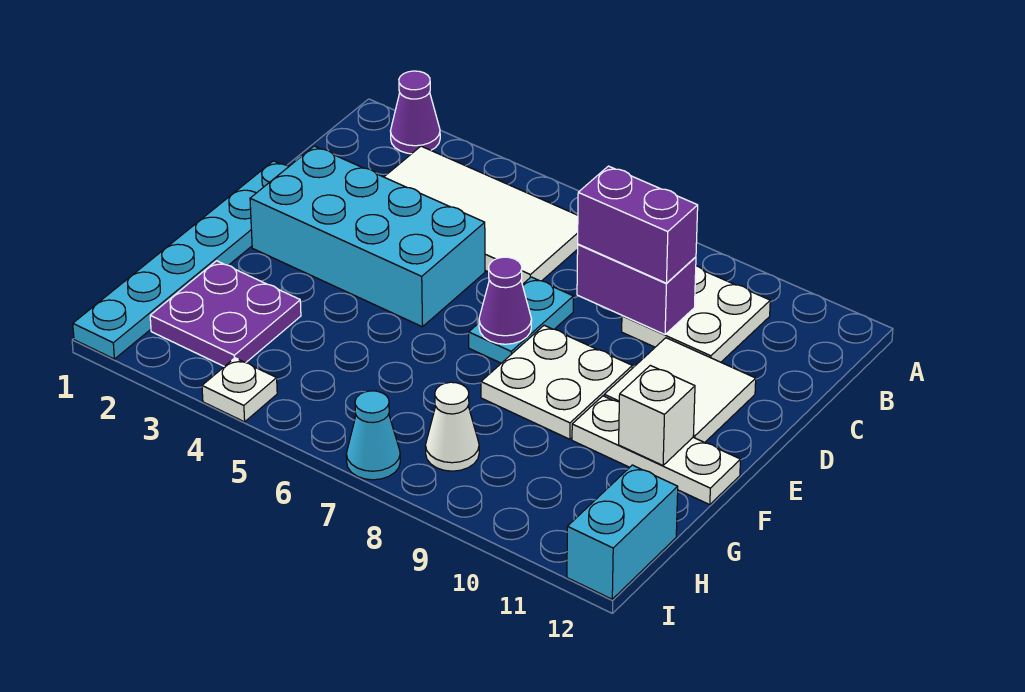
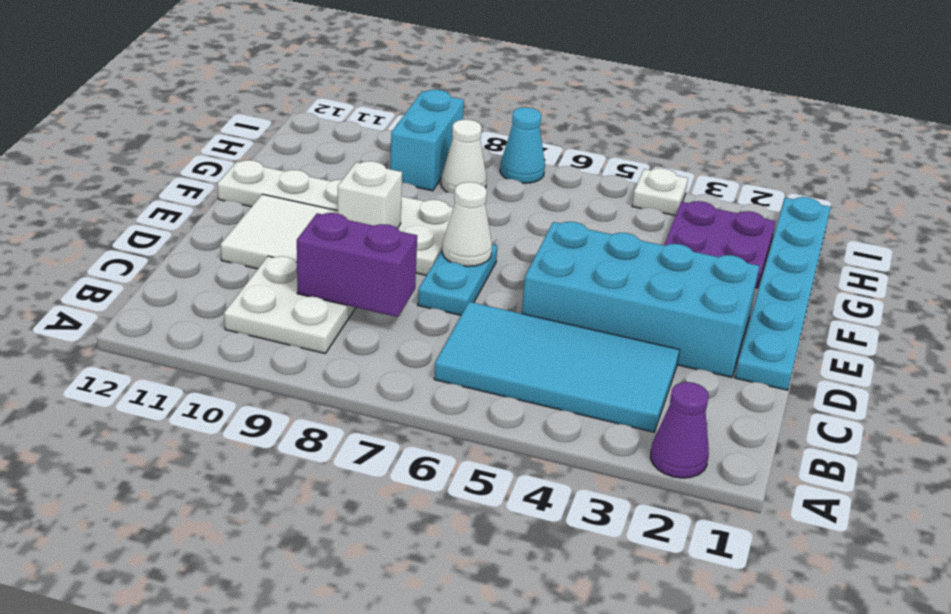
white tile B3:C6 level 1 -> cyan tile B3:C6 level 1
purple brick C8:C9 level 3 -> none
purple cone E7 level 2 -> white cone E7 level 2
white brick F11 level 2 -> white brick E9 level 2
cyan brick H12:I12 level 1 -> cyan brick H9:I9 level 1

